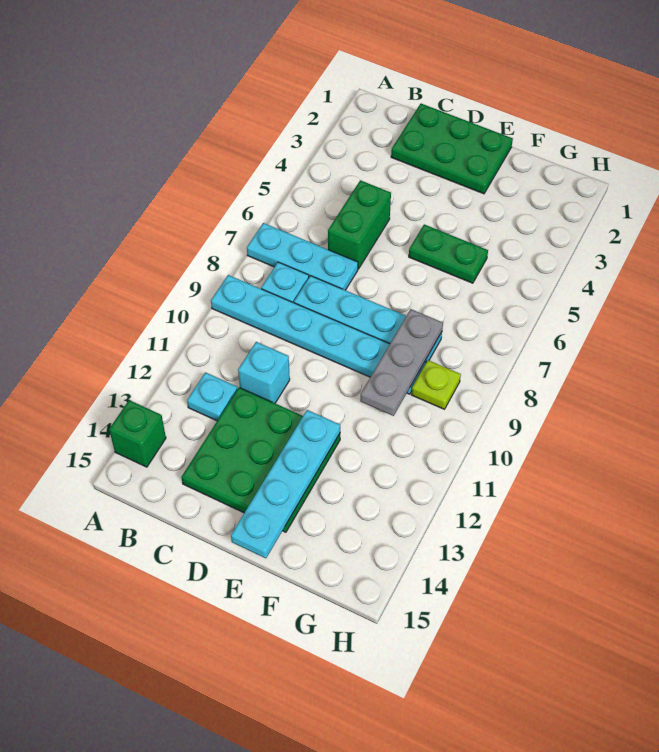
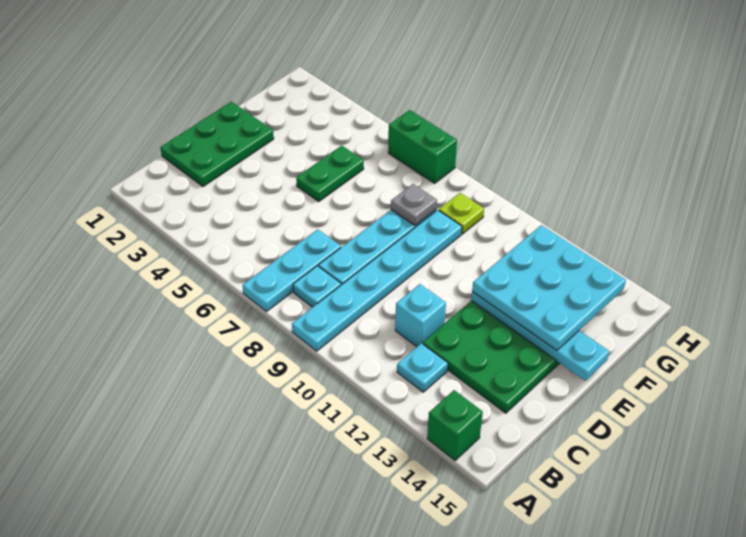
green brick C5:C6 level 1 -> green brick H6:H7 level 1
none -> cyan plate E12:G14 level 3
grey plate F8:F10 level 2 -> grey plate F8 level 2

